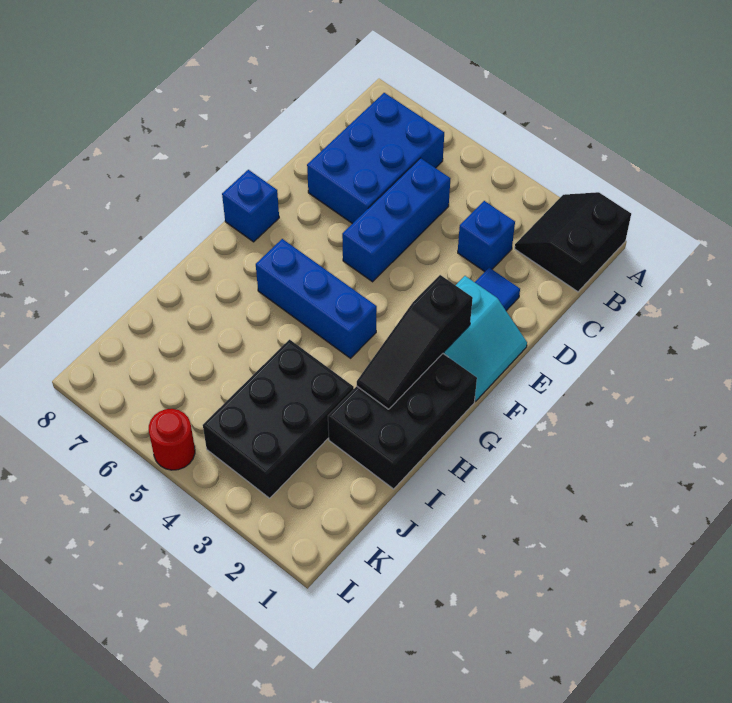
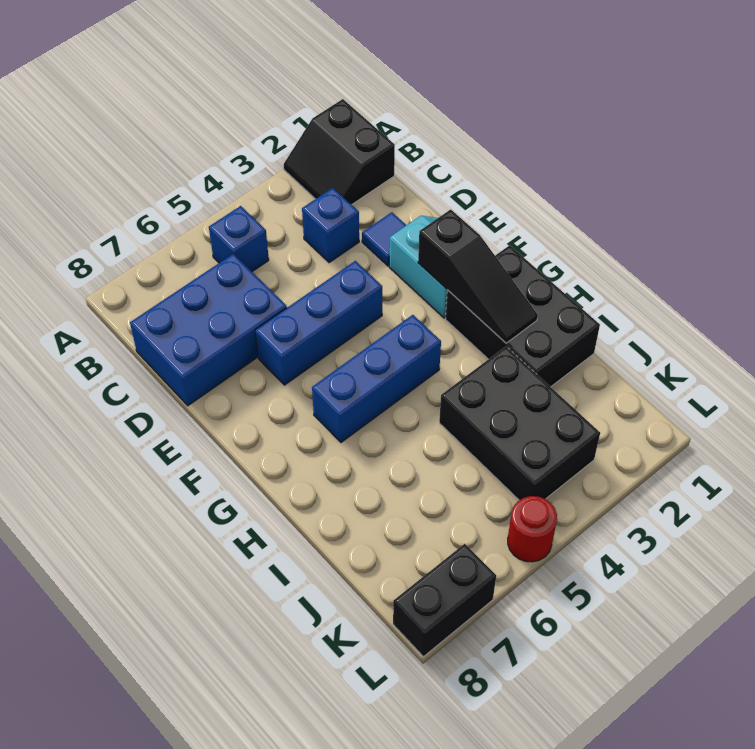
blue brick B6:D7 level 1 -> blue brick C6:D8 level 1
blue brick C5:E5 level 1 -> blue brick E4:E6 level 1
blue brick F8 level 1 -> blue brick B5 level 1
none -> black brick L7:L8 level 1

